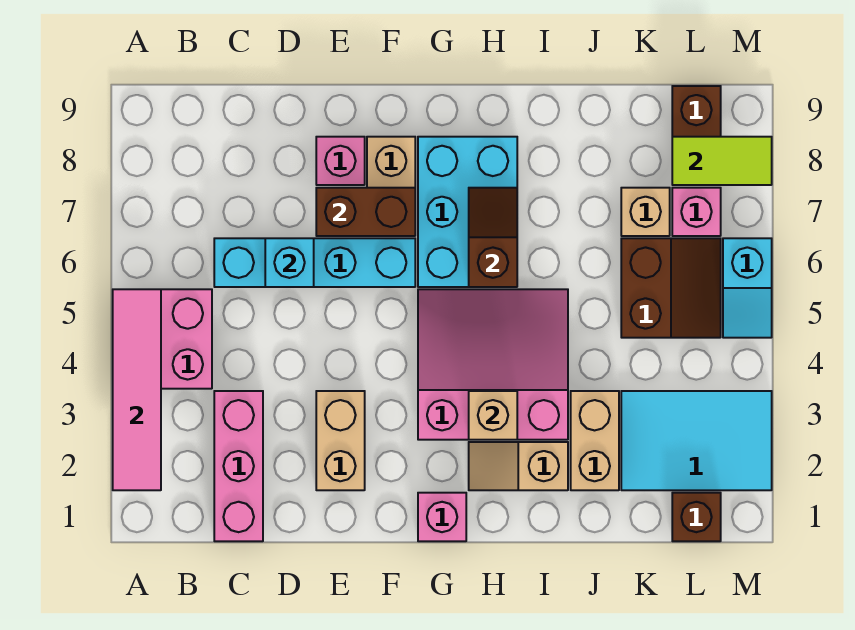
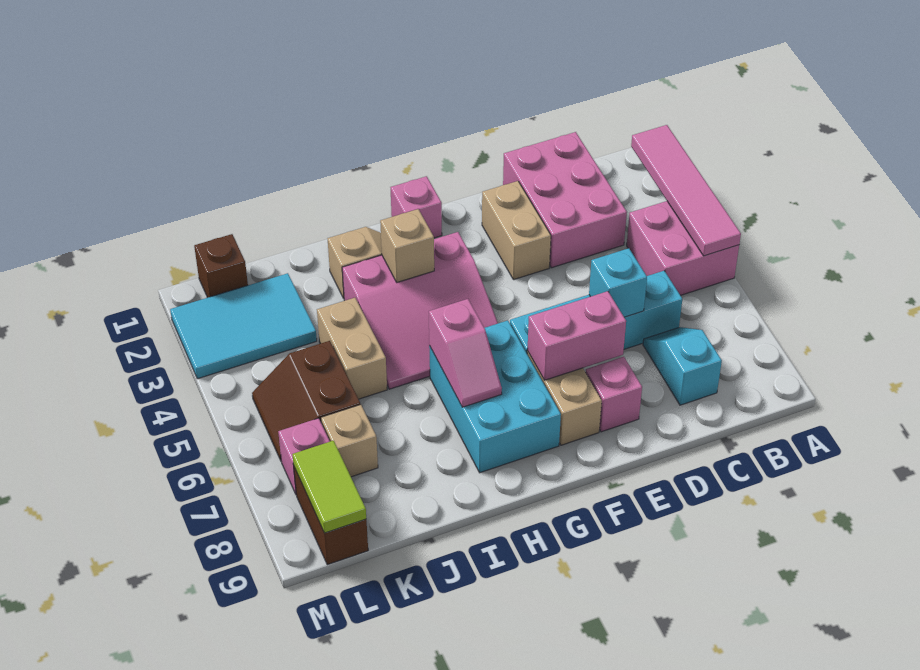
pink brick C1:C3 level 1 -> pink brick C1:D3 level 1
brown brick E7:F7 level 2 -> pink brick E7:F7 level 2
brown slope H6:H7 level 2 top 6 -> pink slope H6:H7 level 2 top 6
tan brick J2:J3 level 1 -> tan brick J4:J5 level 1
lime tile L8:M8 level 2 -> lime tile L8:L9 level 2
cyan slope M5:M6 level 1 top 6 -> cyan slope C7:C8 level 1 top 8

